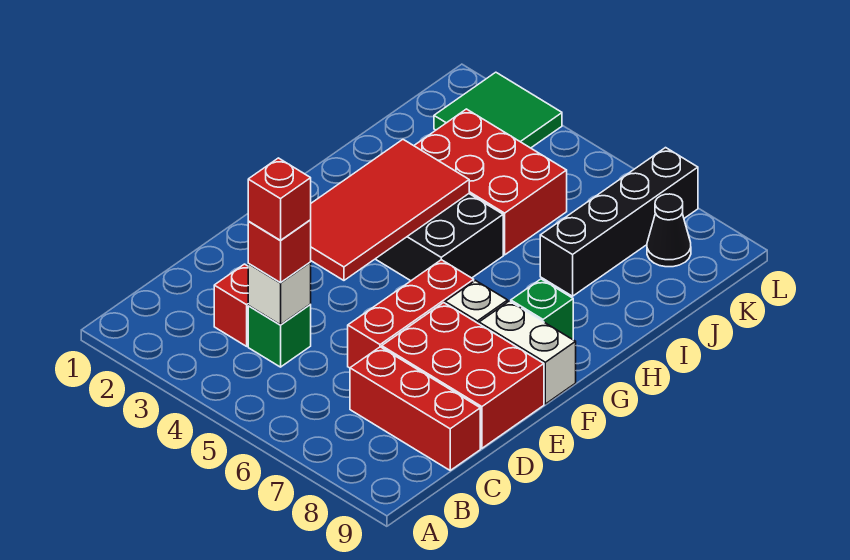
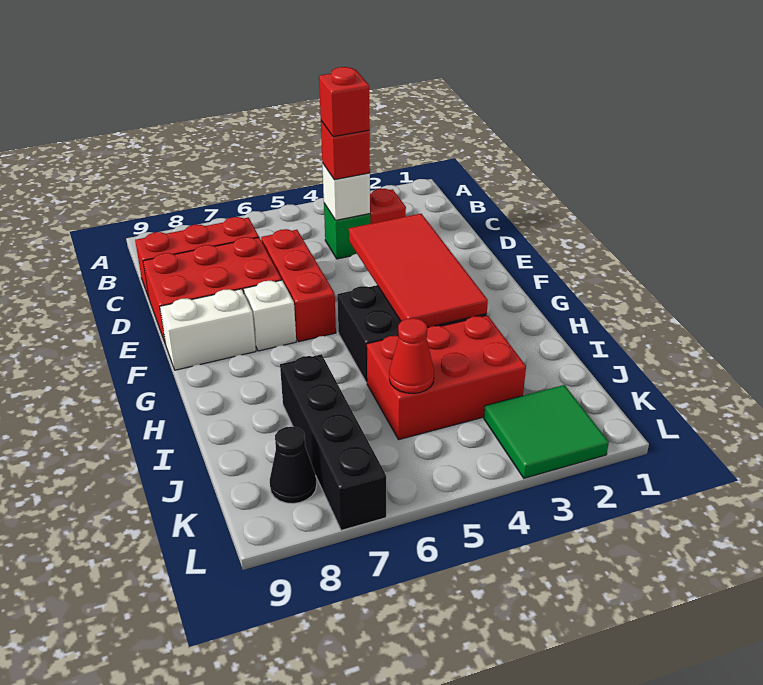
green brick G8 level 1 -> none
none -> red cone J5 level 2

